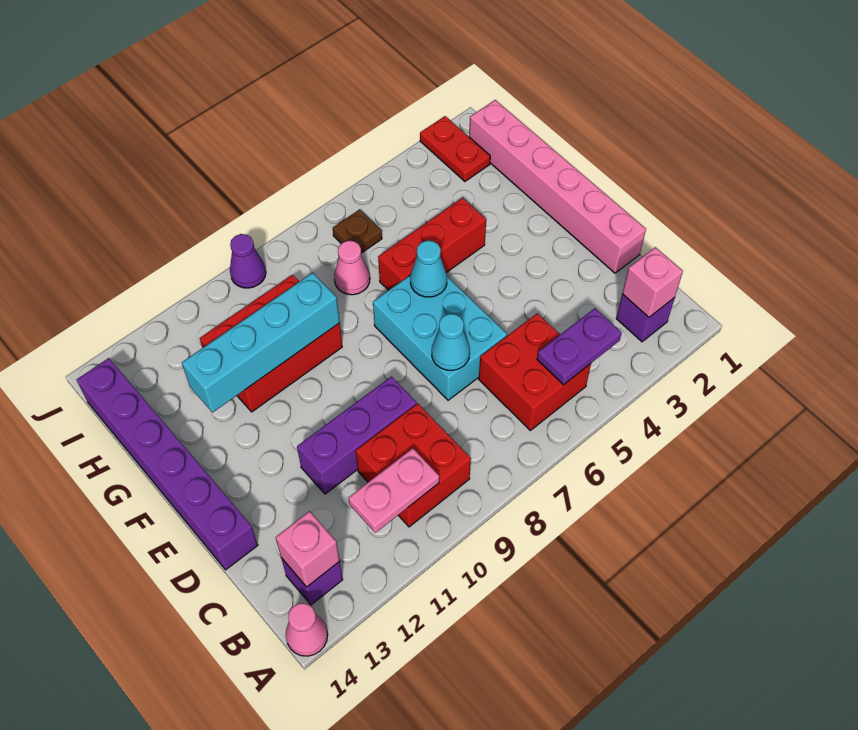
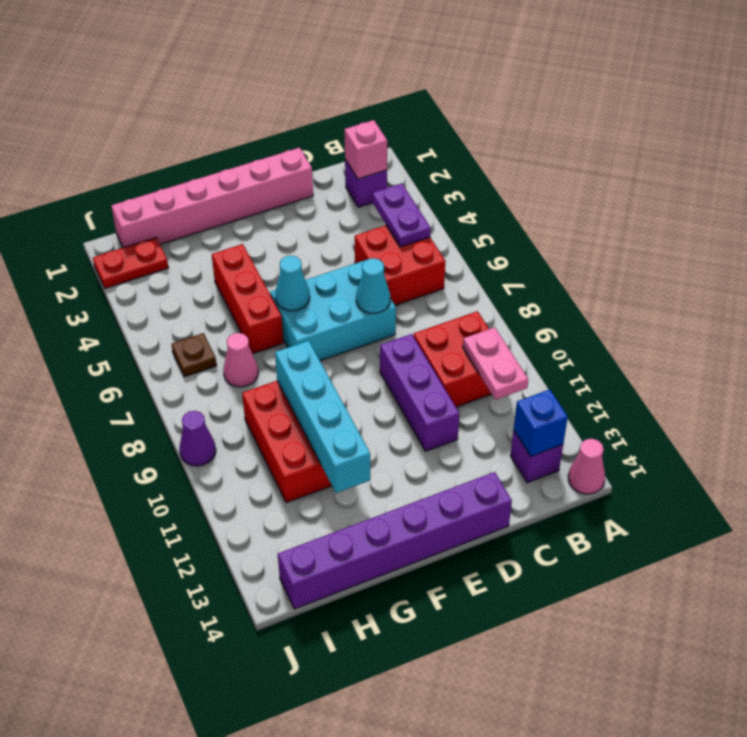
pink brick B13 level 2 -> blue brick B13 level 2

